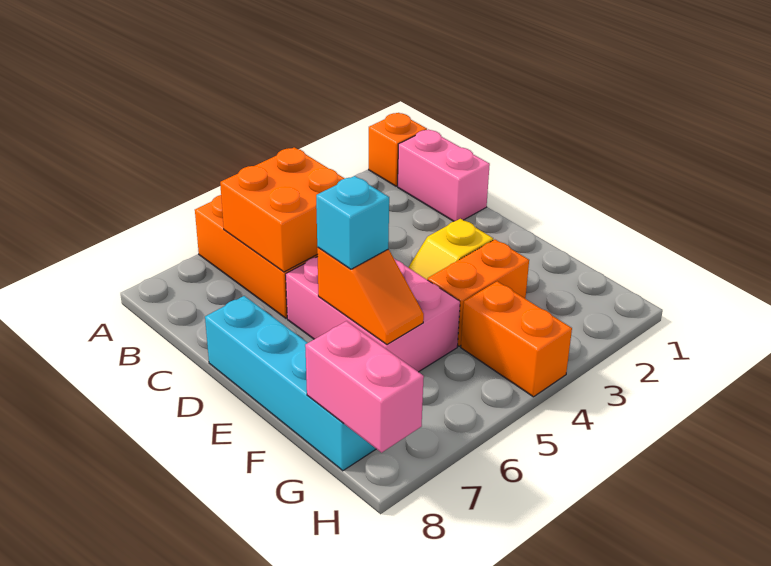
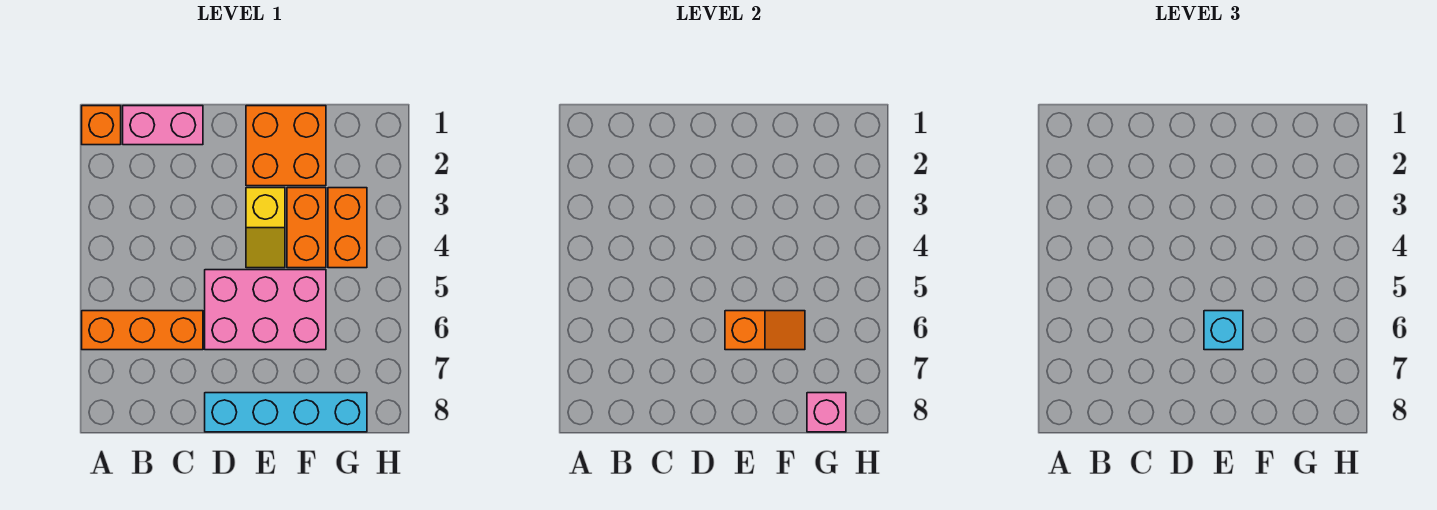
orange brick B5:C6 level 2 -> orange brick E1:F2 level 1
orange brick G4:H4 level 1 -> orange brick G3:G4 level 1
pink brick G8:H8 level 2 -> pink brick G8 level 2

